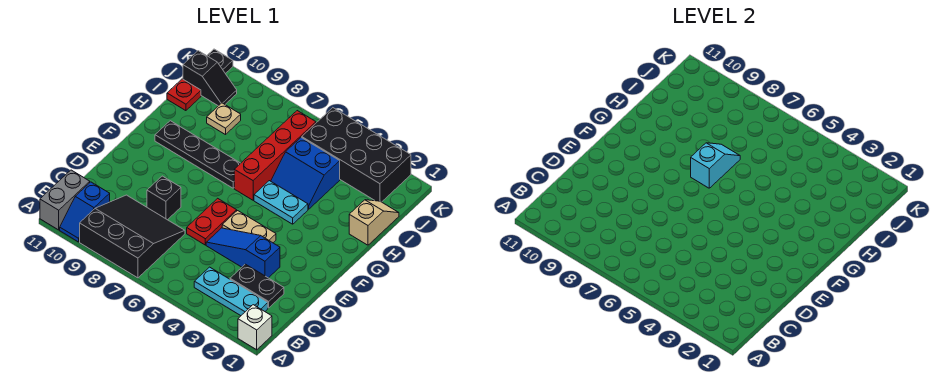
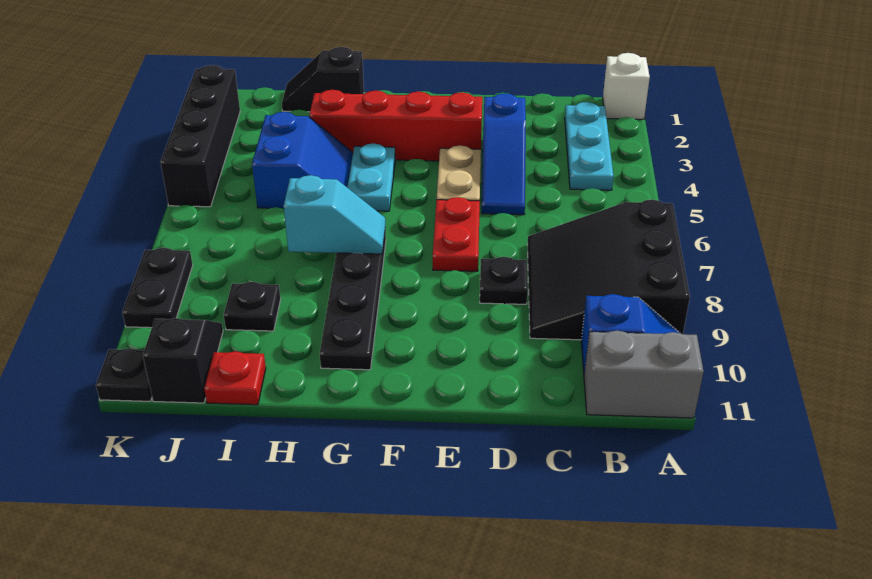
black plate C2:C3 level 1 -> black plate K8:K9 level 1
red plate D6:E6 level 1 -> red plate E6:E7 level 1
black brick D8 level 1 -> black plate D8 level 1
red brick G6:J6 level 1 -> red brick E3:H3 level 1
cyan slope G7:H7 level 2 top G -> cyan slope G7:H7 level 2 top H
tan slope H1:I1 level 1 top H -> black slope H1:I1 level 1 top H
tan plate I9 level 1 -> black plate I9 level 1
black brick J2:K5 level 1 -> black brick K2:K5 level 1

